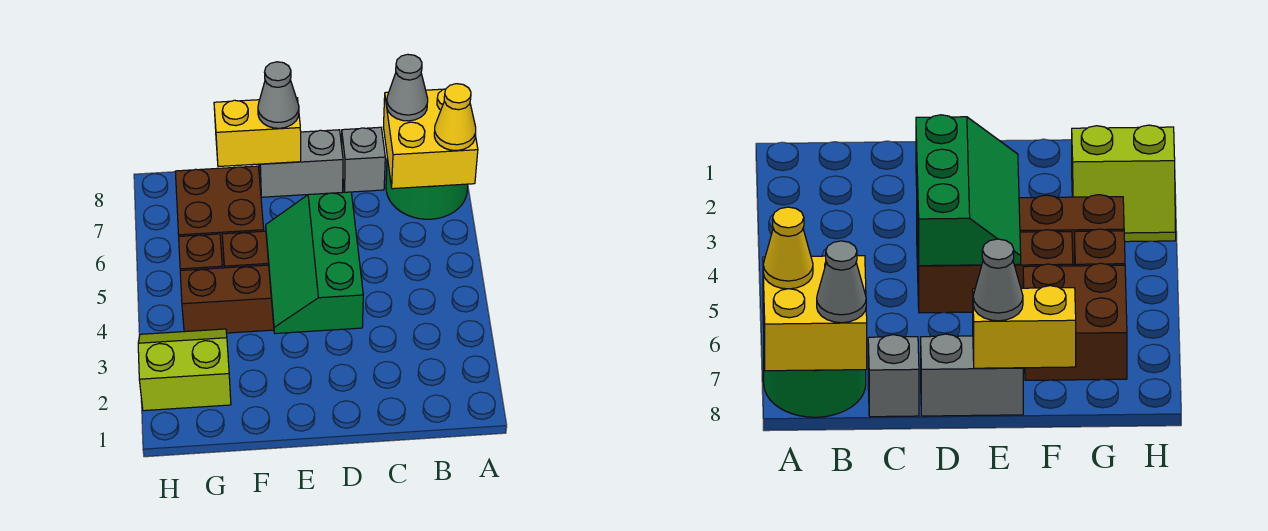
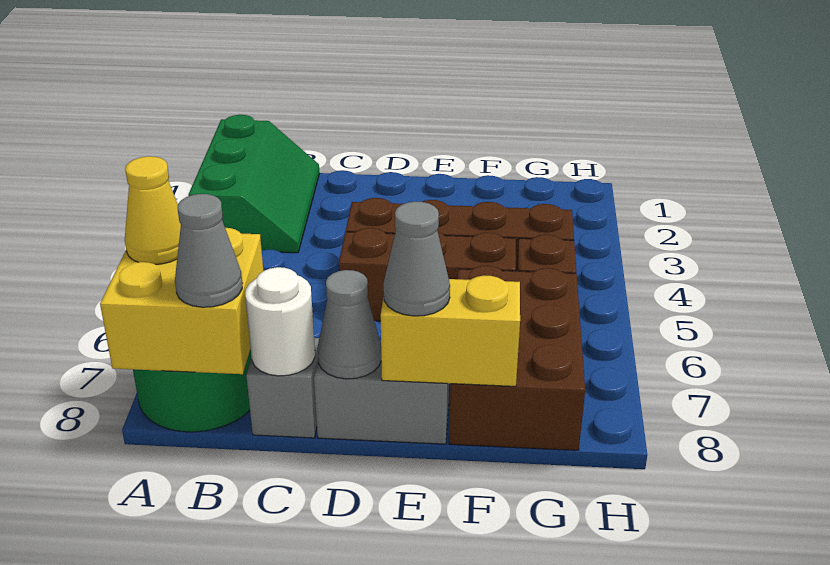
none -> white round brick C8 level 2
green slope D3:E5 level 2 top D -> green slope A1:B3 level 1 top A
none -> grey cone D8 level 2
brown brick F6:G7 level 1 -> brown brick F6:G8 level 1
lime slope G2:H3 level 1 top 2 -> none

